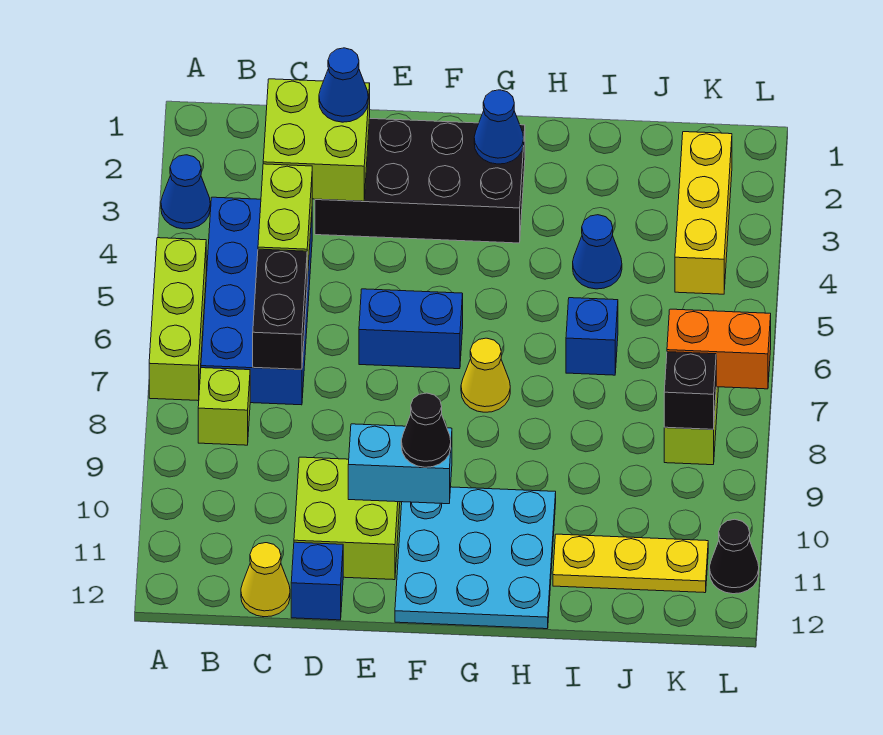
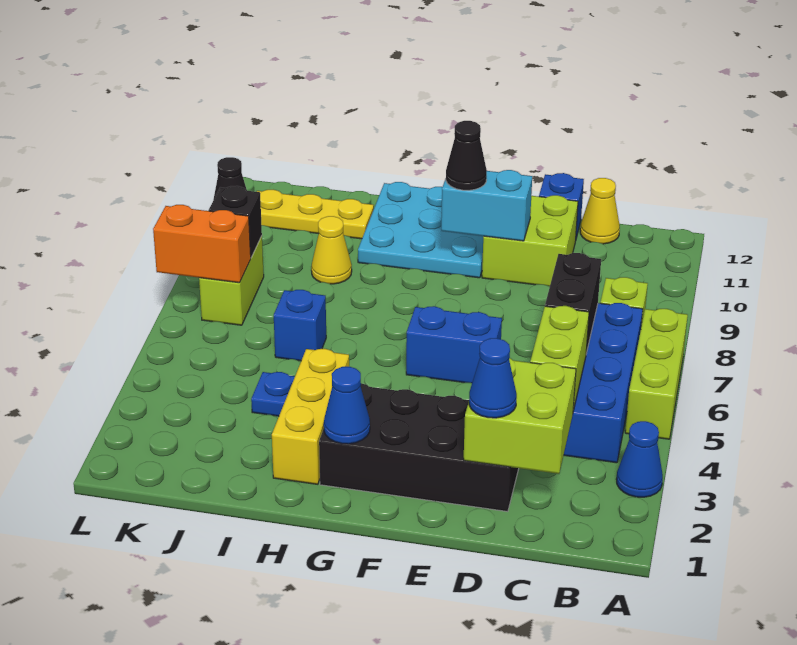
yellow cone G7 level 1 -> yellow cone I9 level 1
blue cone I4 level 1 -> blue plate I4 level 1
yellow brick K2:K4 level 1 -> yellow brick H2:H4 level 1

